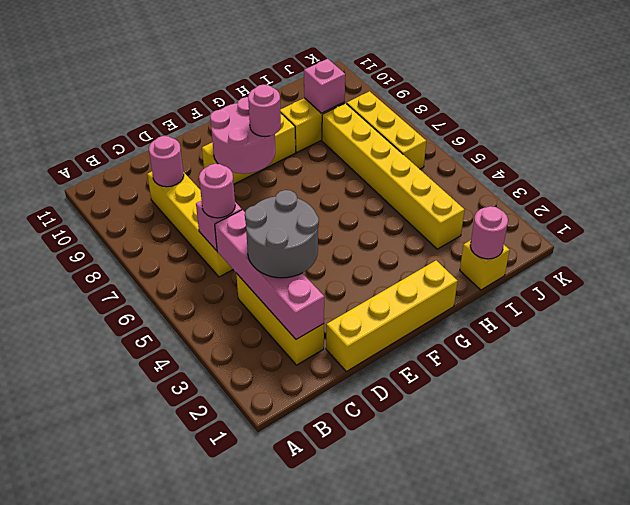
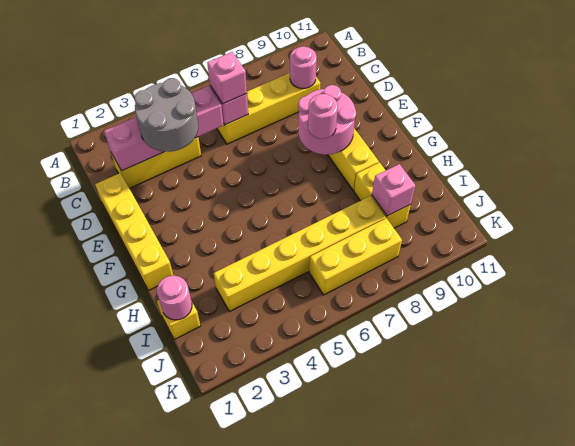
pink round brick C6 level 3 -> pink brick C6 level 3

